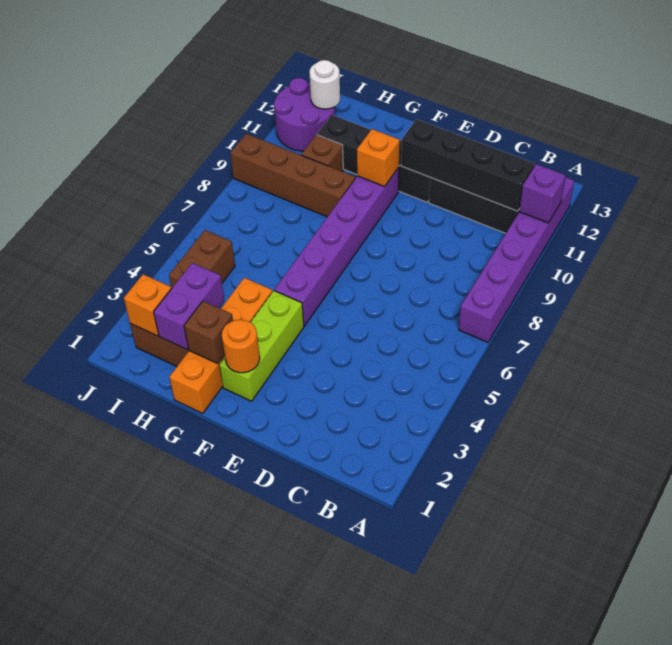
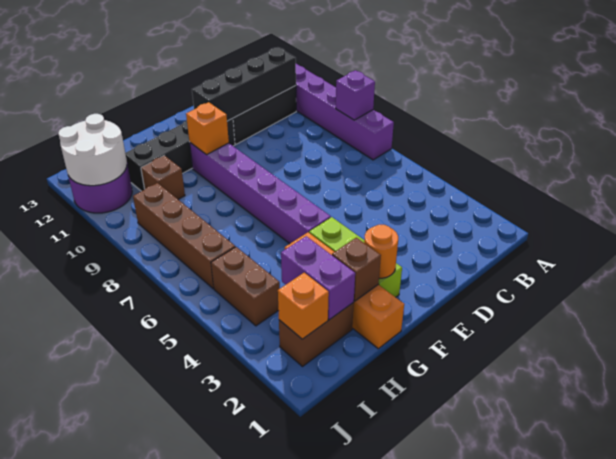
purple brick A11 level 2 -> purple brick A8 level 2
brown brick G9:J9 level 1 -> brown brick I6:I9 level 1
white round brick I12 level 2 -> white round brick I11:J12 level 2

